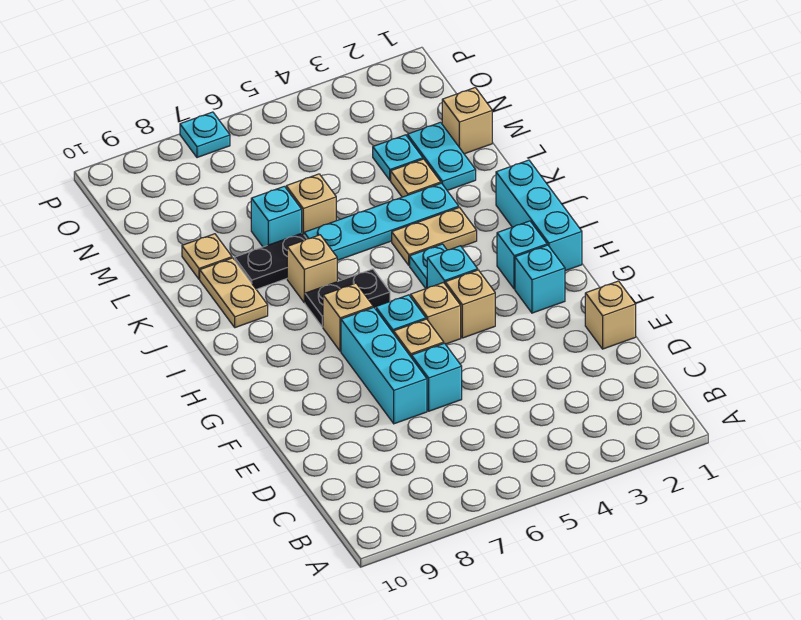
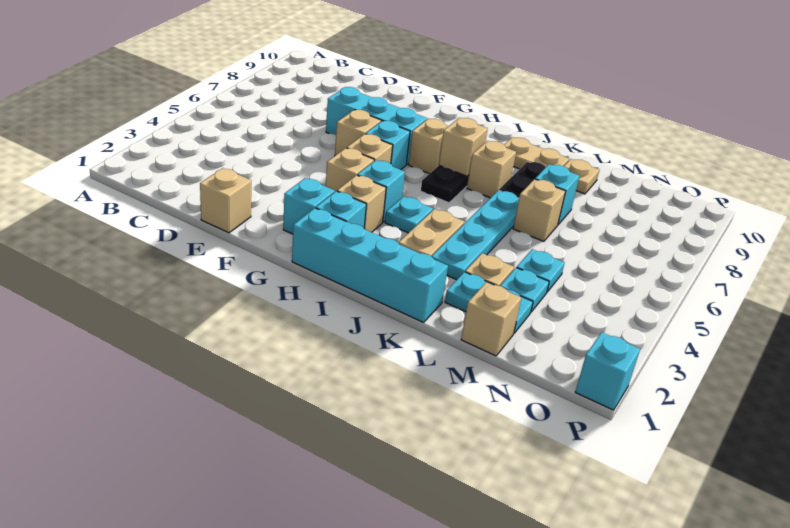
cyan brick E6 level 1 -> cyan brick P1 level 1
cyan brick H1:J1 level 1 -> cyan brick H1:K1 level 1
none -> tan brick H3 level 1
none -> tan brick I7 level 2
cyan plate P7 level 1 -> cyan plate M4 level 1

